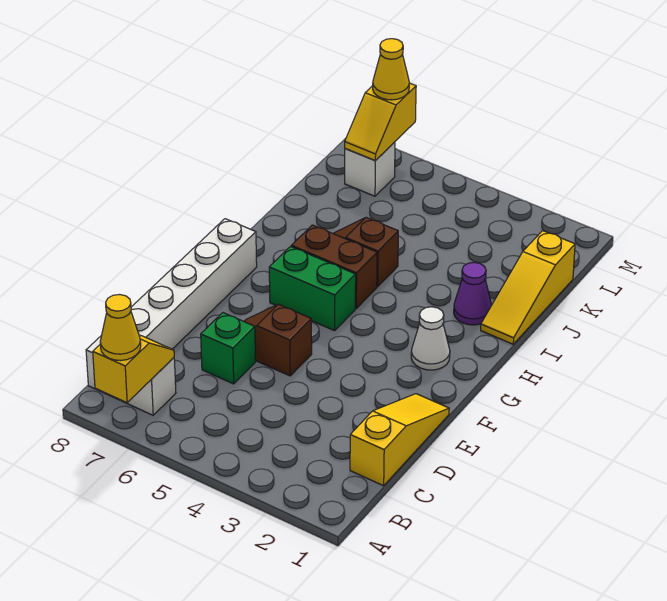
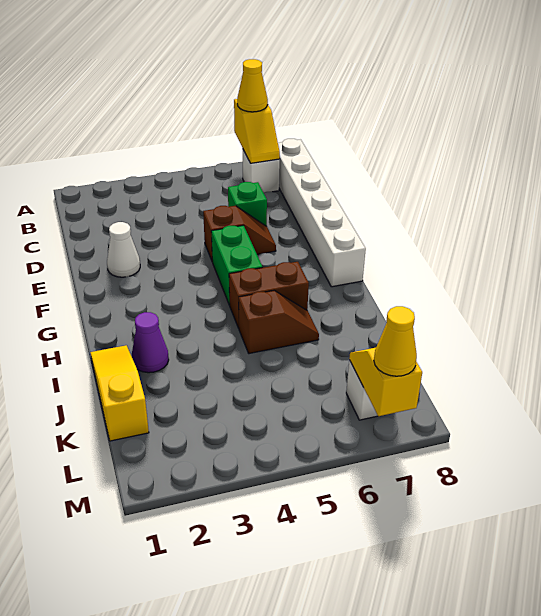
yellow slope C1:E1 level 1 top C -> none
white cone G2 level 1 -> white cone E2 level 1
green brick G5:G6 level 1 -> green brick F5:G5 level 1

